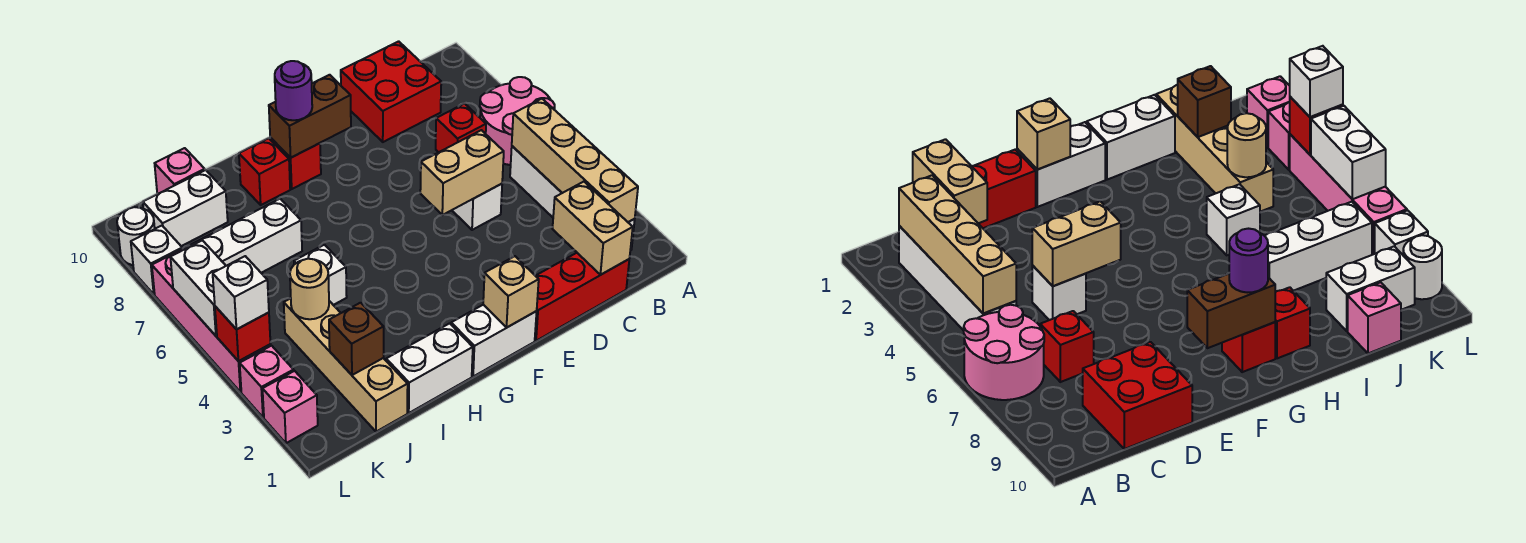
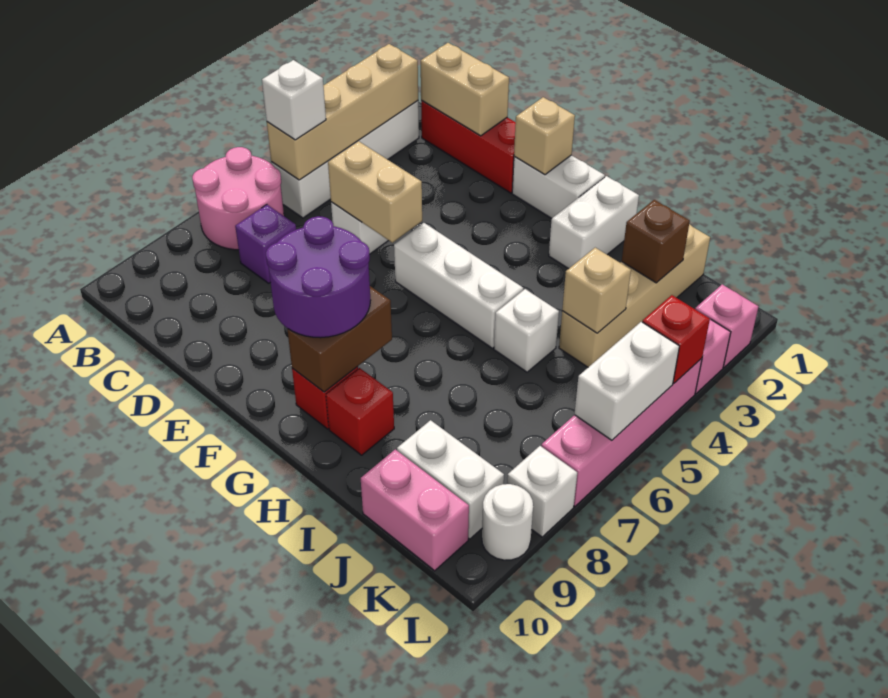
tan brick C1:C2 level 2 -> tan brick C1:D1 level 2
red brick C7 level 1 -> purple brick C7 level 1
red brick C9:D10 level 1 -> none
brown brick F9:G9 level 2 -> brown brick G8:G9 level 2
purple round brick G9 level 3 -> purple round brick F8:G9 level 3
white brick H1:I1 level 1 -> white brick H1:H2 level 1
white brick I7:K7 level 1 -> white brick F5:H5 level 1
tan round brick J4 level 2 -> tan brick J4 level 2
pink brick J10 level 1 -> pink brick J10:K10 level 1
white brick L4 level 3 -> white brick B5 level 3

